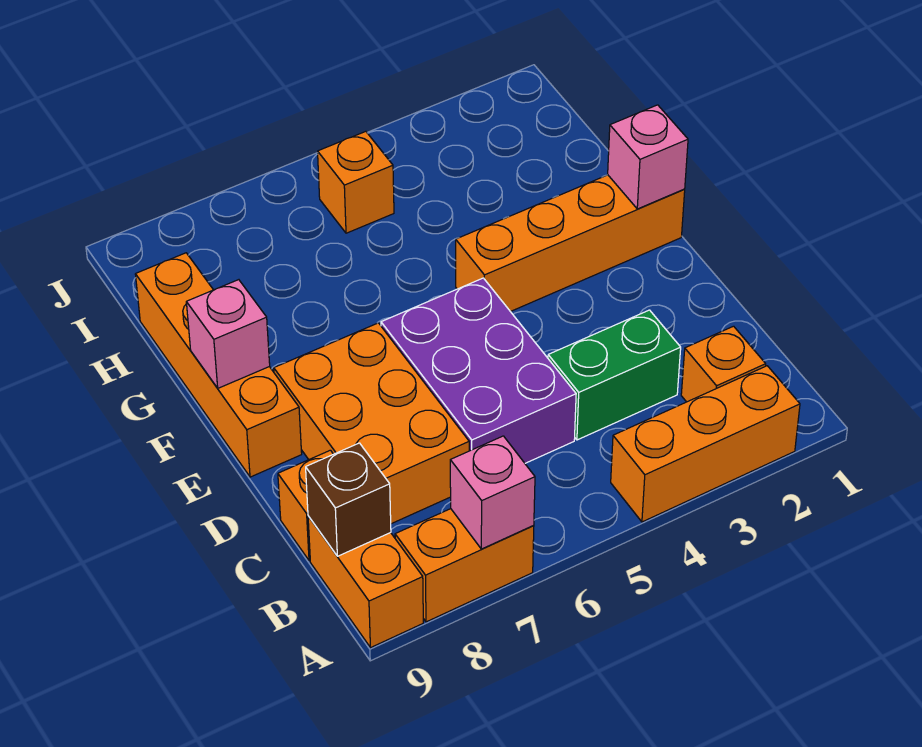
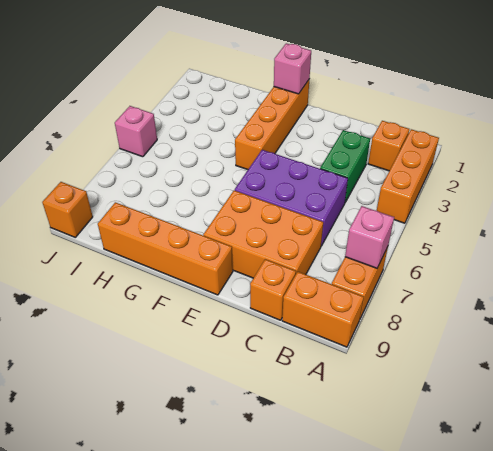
brown brick B9 level 2 -> none
pink brick F9 level 2 -> pink brick J5 level 1
orange brick I5 level 1 -> orange brick J9 level 1

